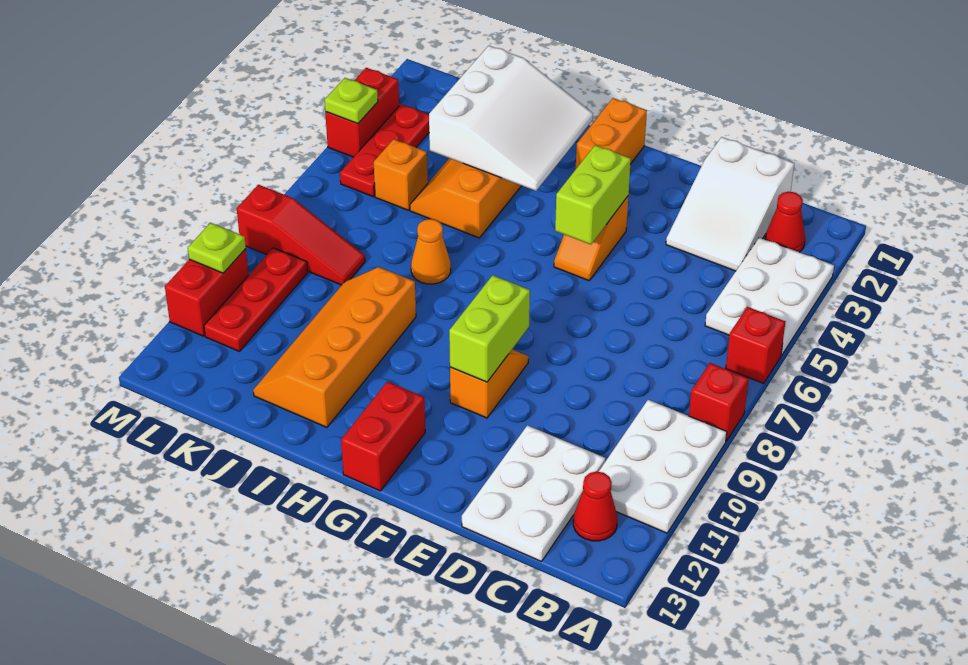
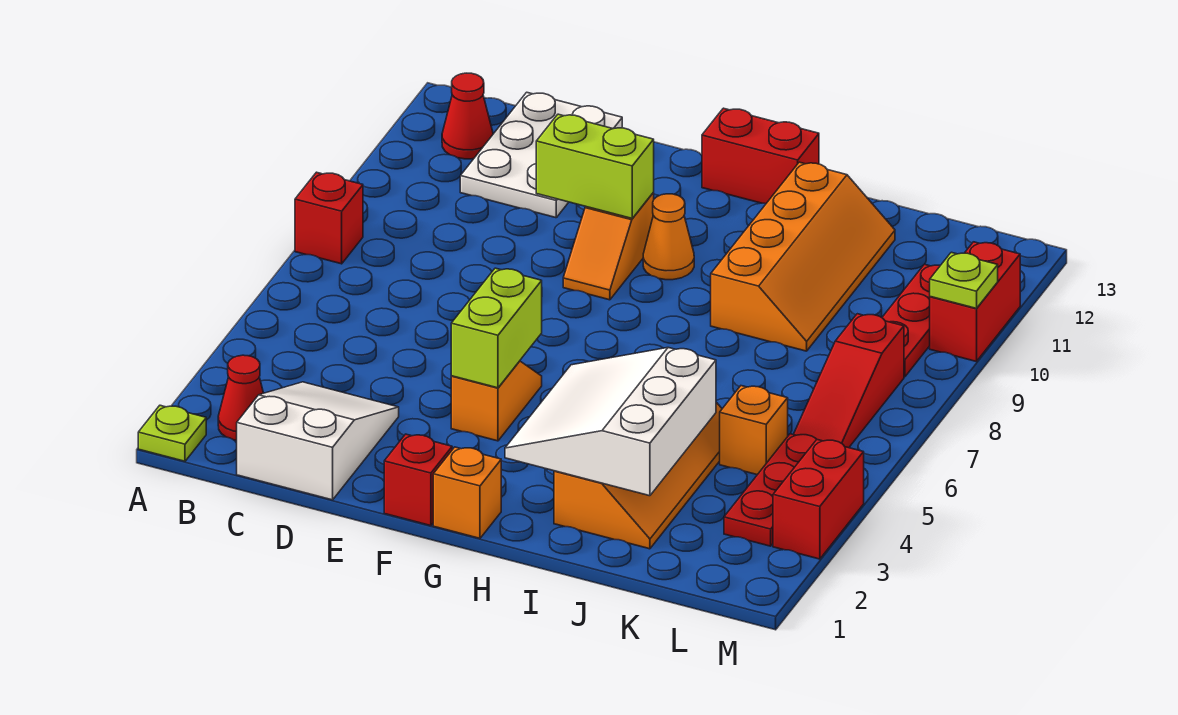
white plate A3:B5 level 1 -> none
red brick A6 level 1 -> red brick F1 level 1
white plate A9:B11 level 1 -> none
lime brick F9:F10 level 2 -> lime brick E10:F10 level 2
orange brick G1:G2 level 1 -> orange brick G1 level 1
red brick G12:G13 level 1 -> red brick G13:H13 level 1
orange cone I7 level 1 -> orange cone G10 level 1
red slope K8:M8 level 1 top M -> red slope L6:L8 level 1 top 8
lime plate M4 level 2 -> lime plate A1 level 1

